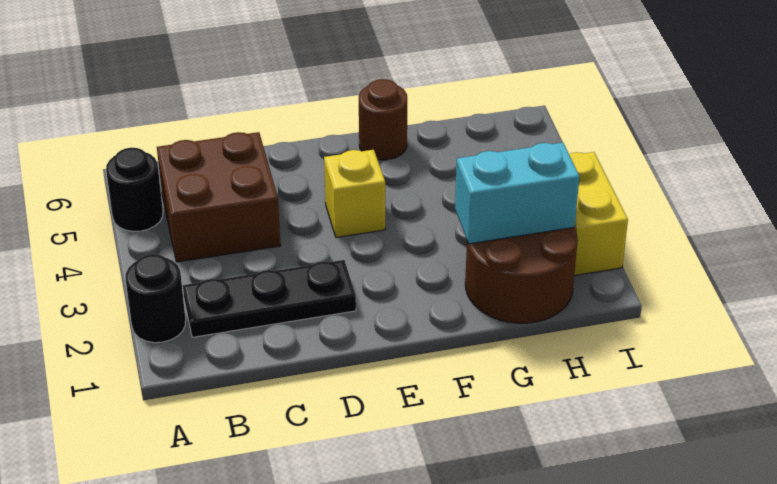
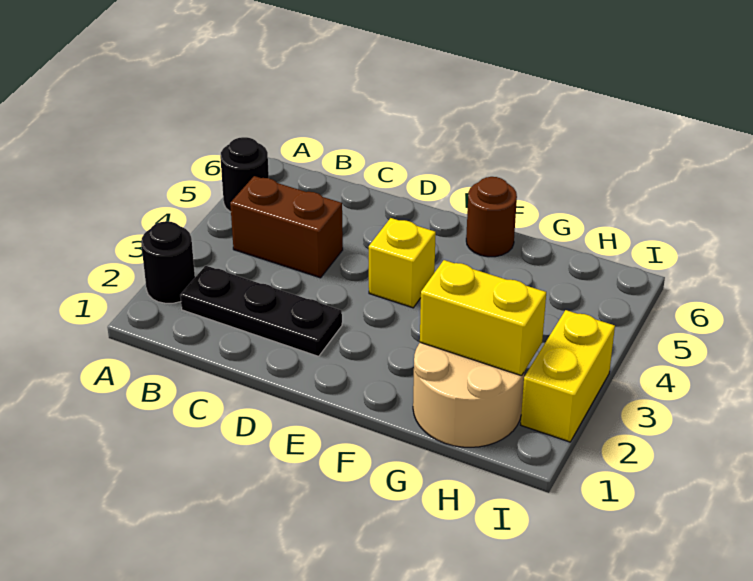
brown brick B4:C5 level 1 -> brown brick B4:C4 level 1
brown round brick G1:H2 level 1 -> tan round brick G1:H2 level 1
cyan brick G2:H2 level 2 -> yellow brick G2:H2 level 2

